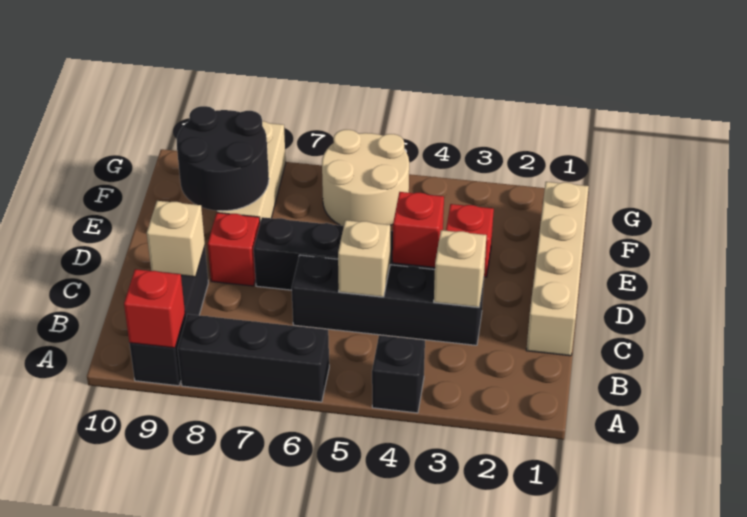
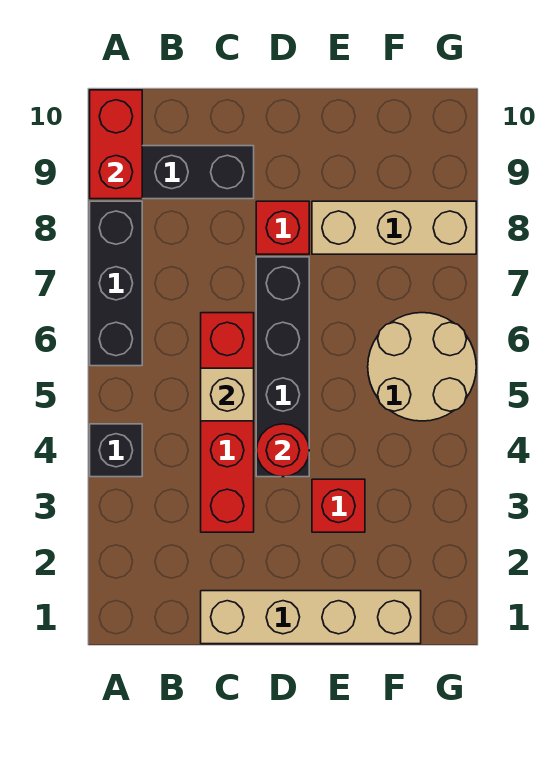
red brick A9 level 2 -> red brick A9:A10 level 2
black brick C3:C6 level 1 -> red brick C3:C6 level 1
tan brick C3 level 2 -> none
tan brick C9 level 2 -> none
red brick D4 level 2 -> red round brick D4 level 2
black round brick E8:F9 level 2 -> none

